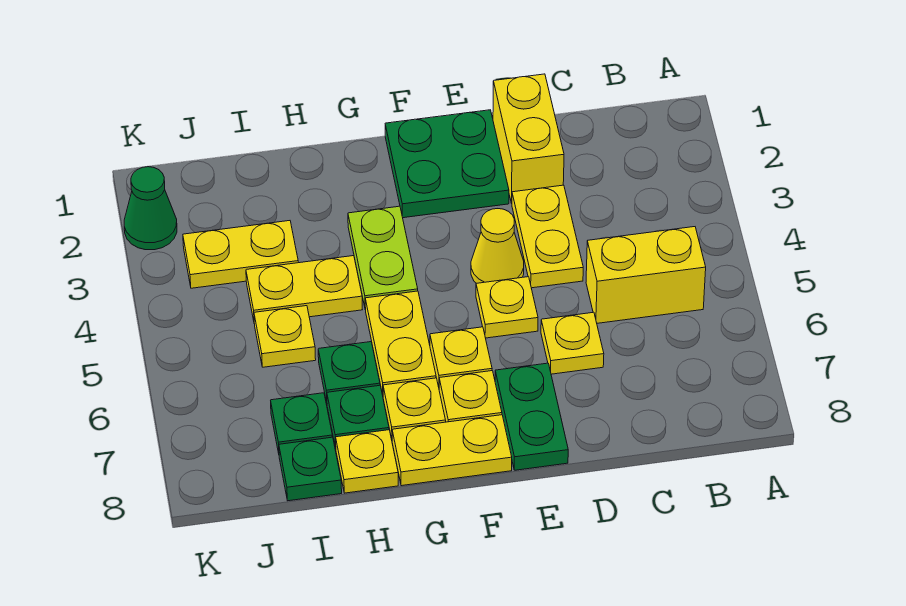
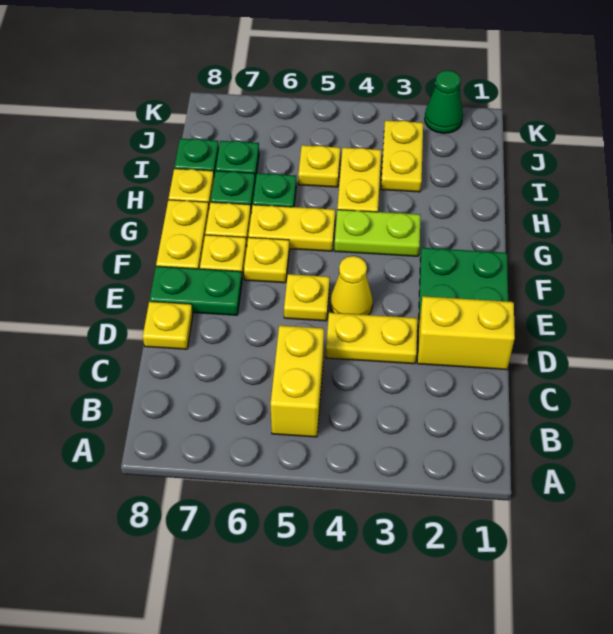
yellow plate D6 level 1 -> yellow plate D8 level 1

